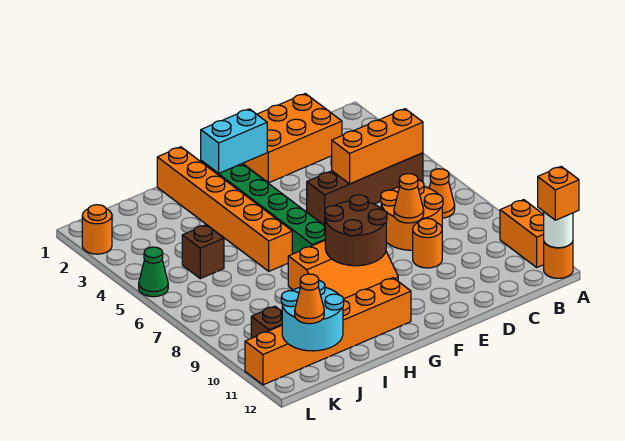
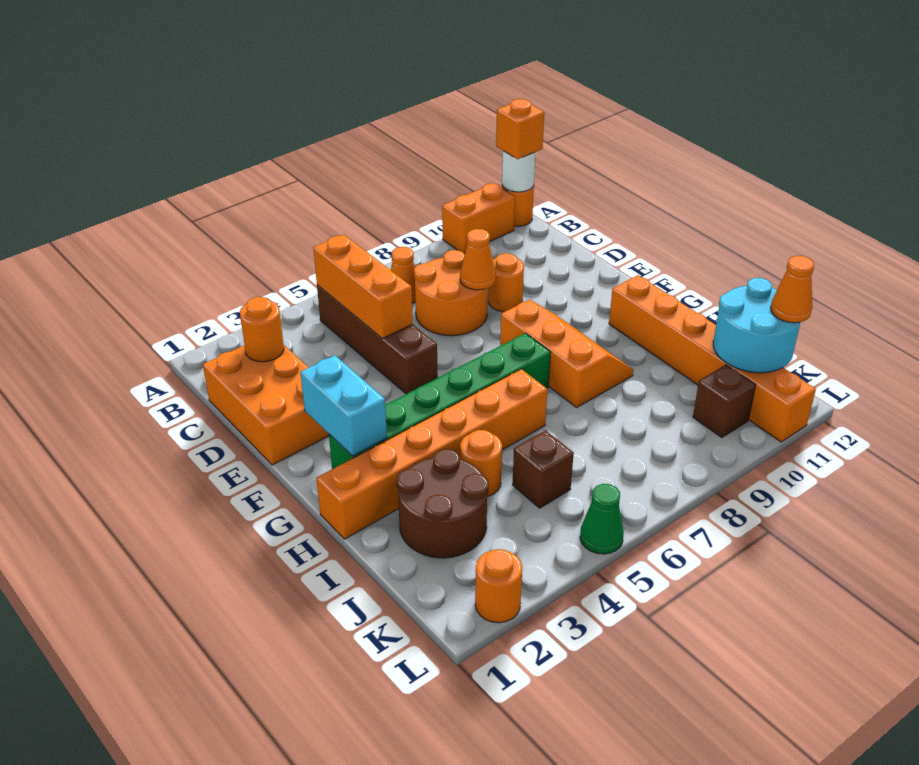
none -> orange round brick C2 level 2
brown round brick F8:G9 level 2 -> brown round brick I2:J3 level 1
none -> orange round brick I4 level 1

